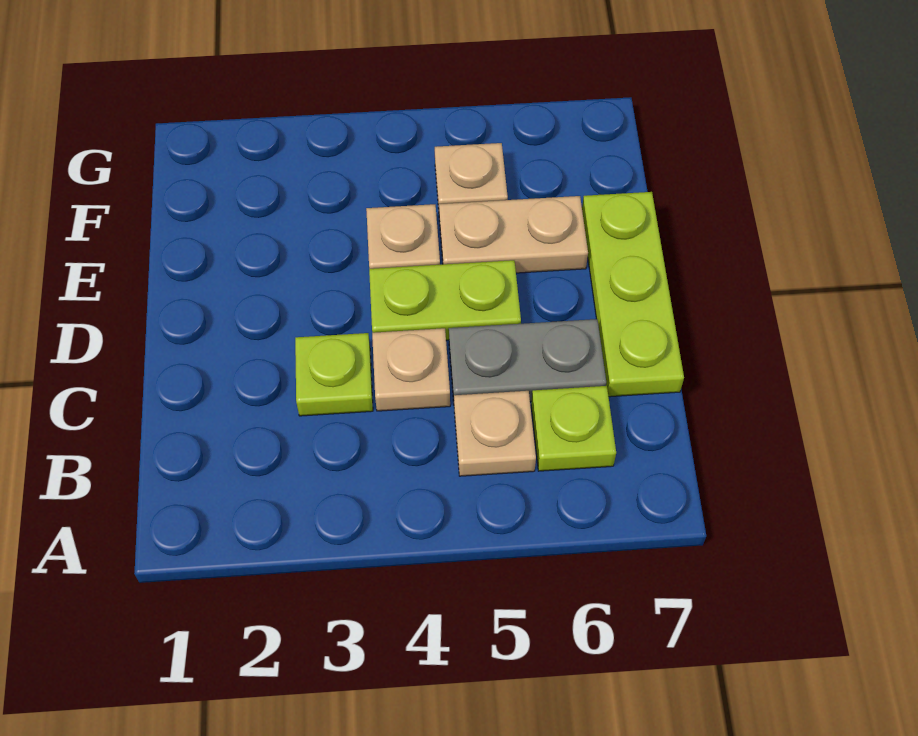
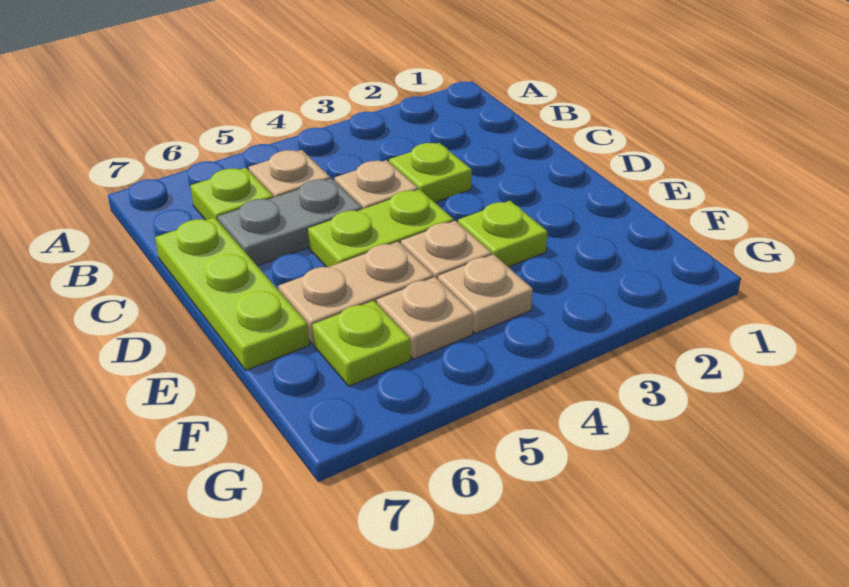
none -> lime plate E3 level 1
none -> tan plate F4 level 1
none -> lime plate F6 level 1

